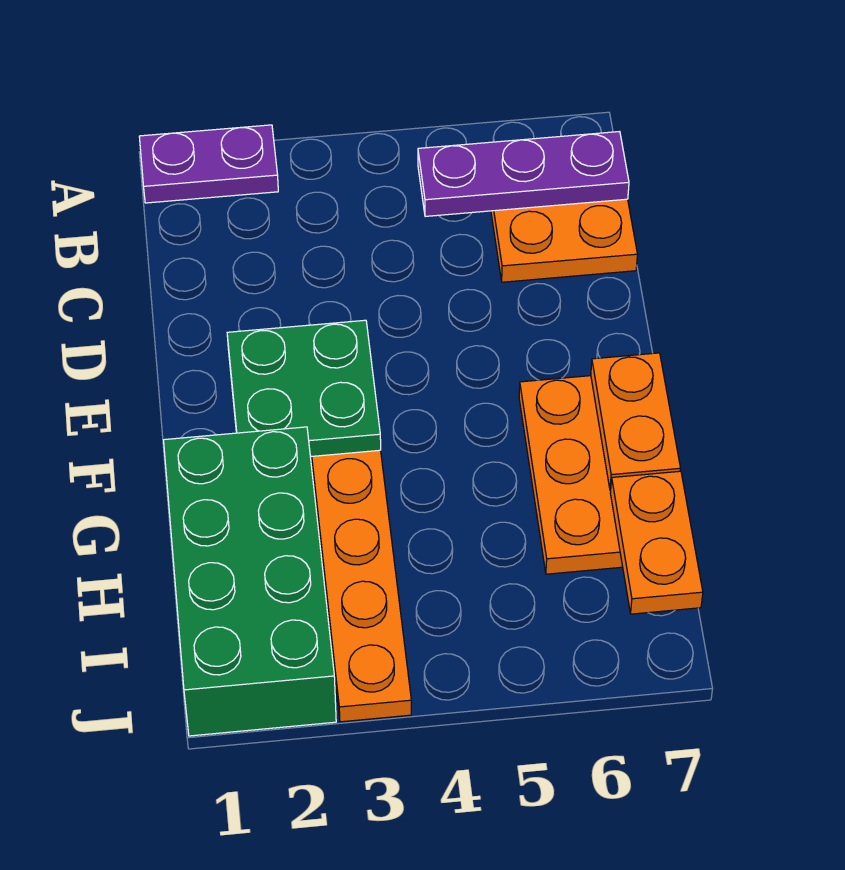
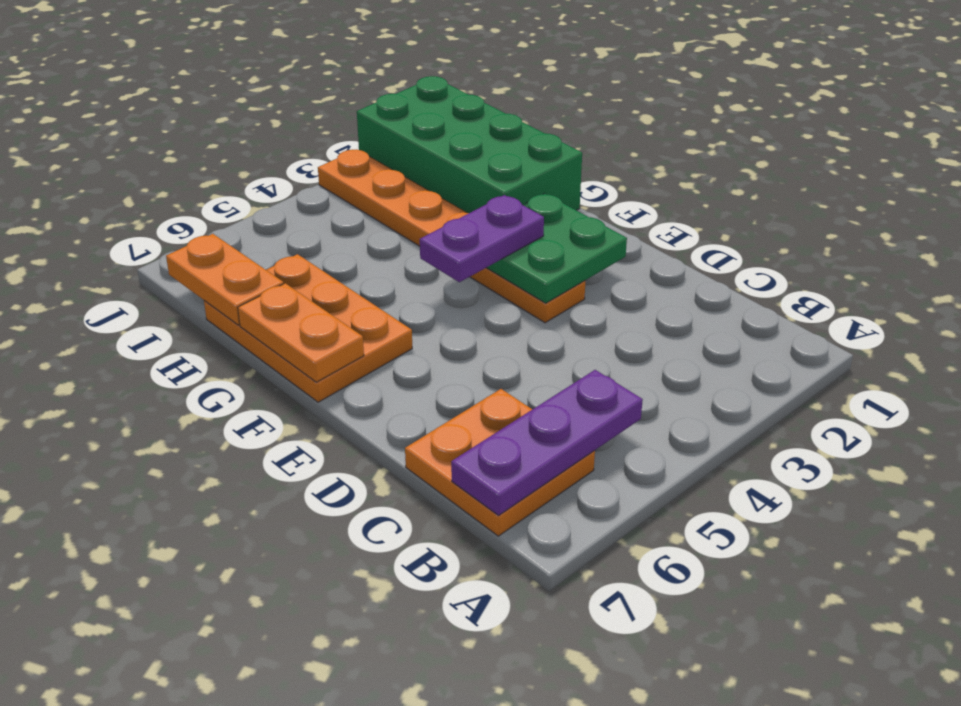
purple plate A1:A2 level 1 -> purple plate F3:F4 level 3

